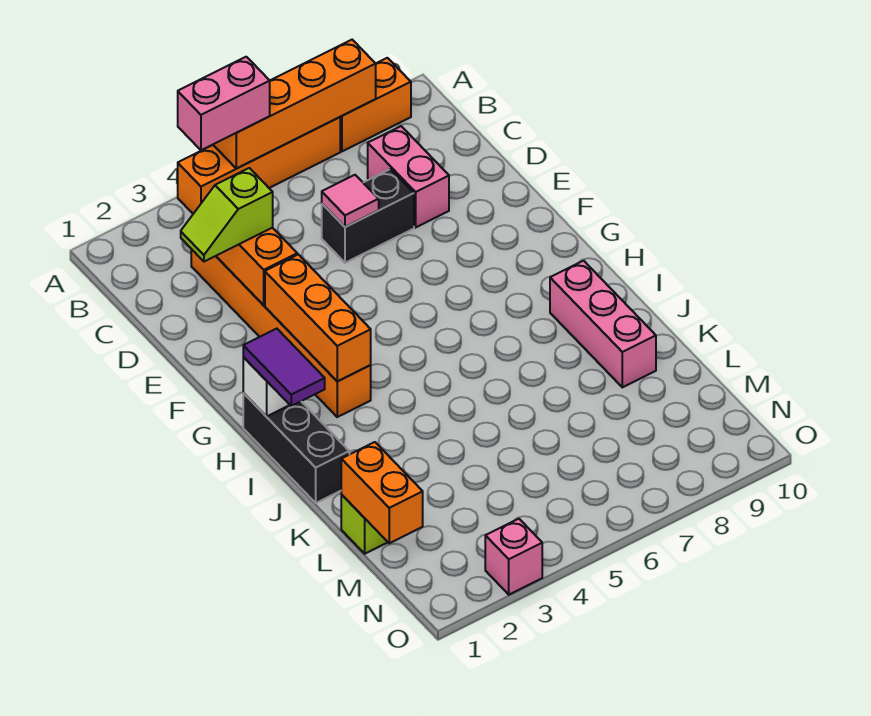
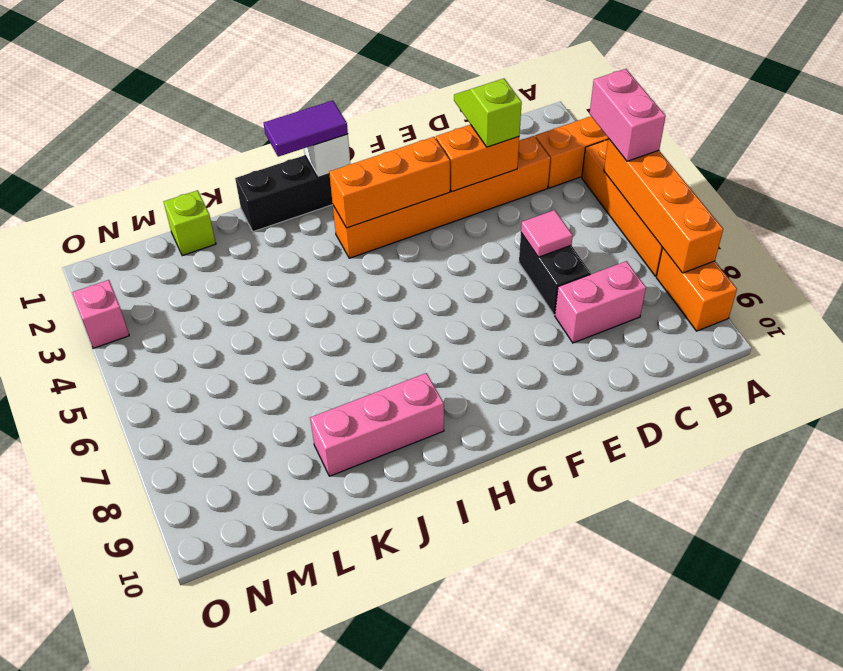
orange brick L1:M1 level 2 -> orange brick A3:B3 level 1

